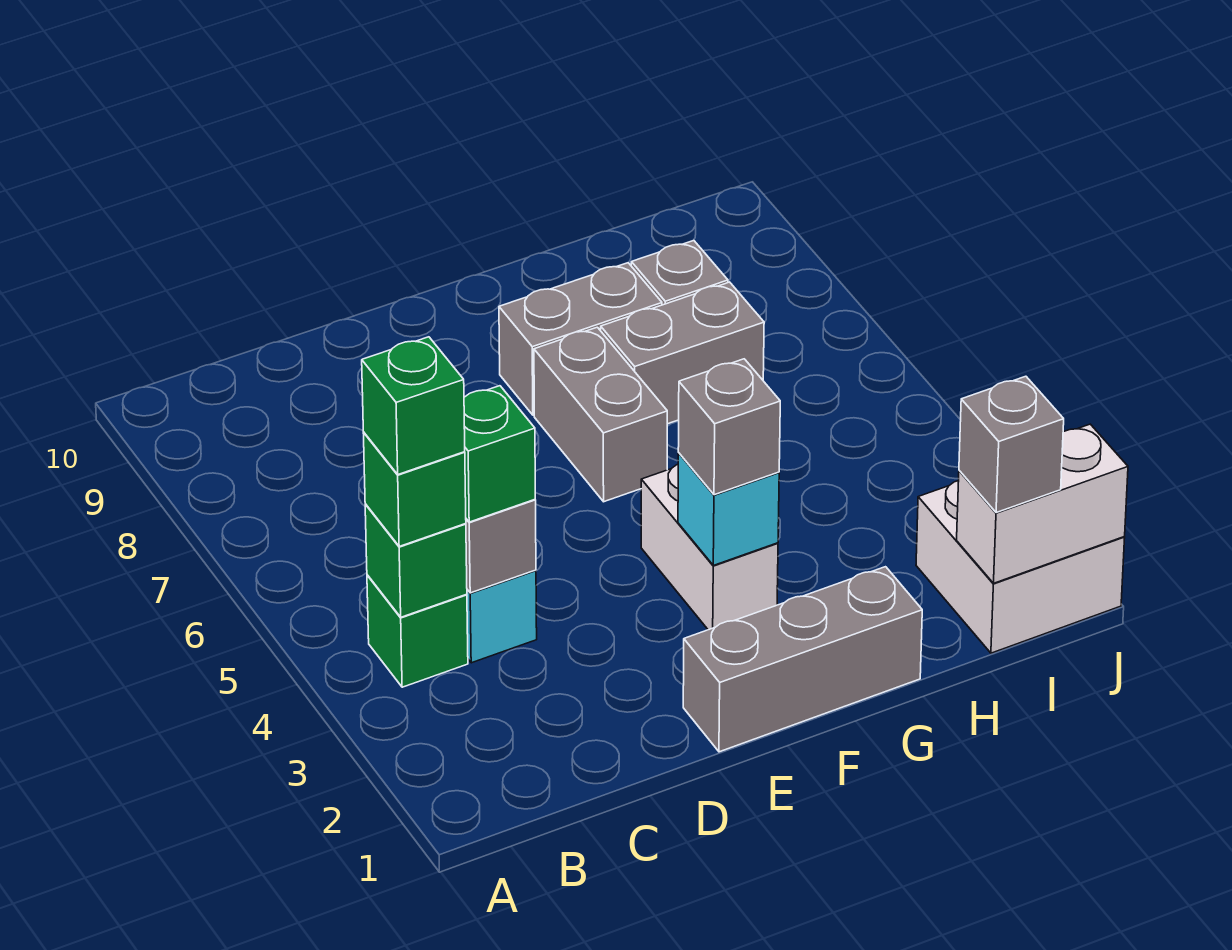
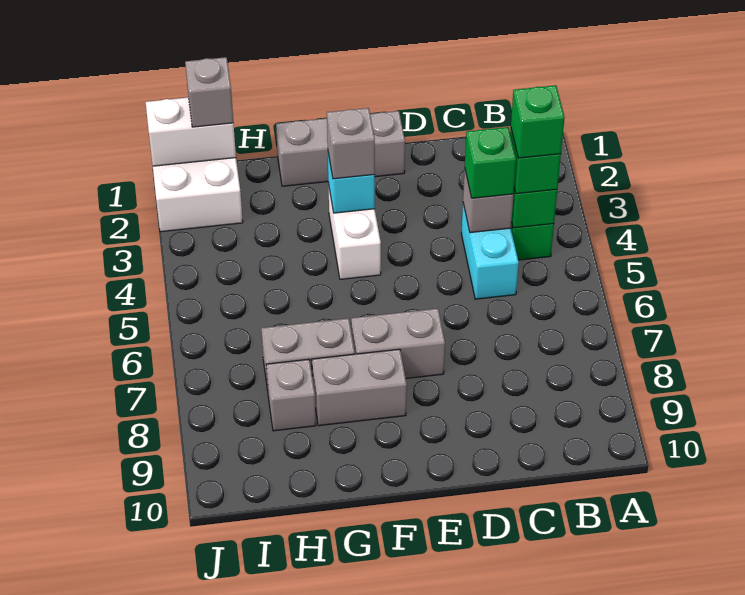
grey brick F6:F7 level 1 -> grey brick E7:F7 level 1

